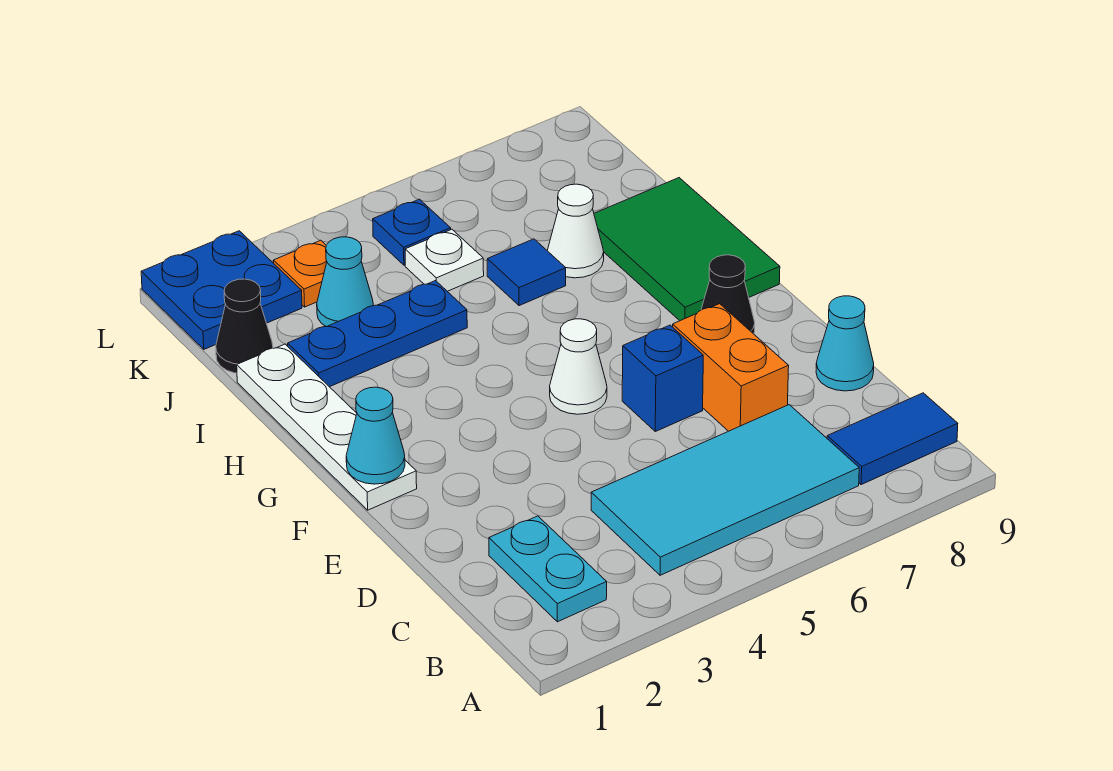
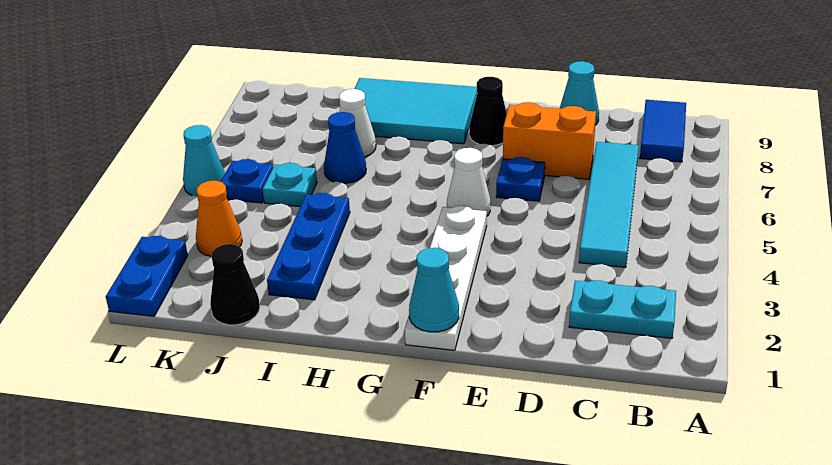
cyan tile B4:C7 level 1 -> cyan tile C4:C7 level 1
blue brick E6 level 1 -> blue plate E6 level 1
white plate F1:I1 level 1 -> white plate F1:F4 level 1
green tile G8:I9 level 1 -> cyan tile G8:I9 level 1
blue tile I6 level 1 -> blue cone I6 level 1
cyan cone J3 level 1 -> cyan cone L5 level 1
white plate J5 level 1 -> cyan plate J5 level 1
blue plate K1:L2 level 1 -> blue plate L1:L2 level 1
orange plate K3 level 1 -> orange cone K3 level 1

